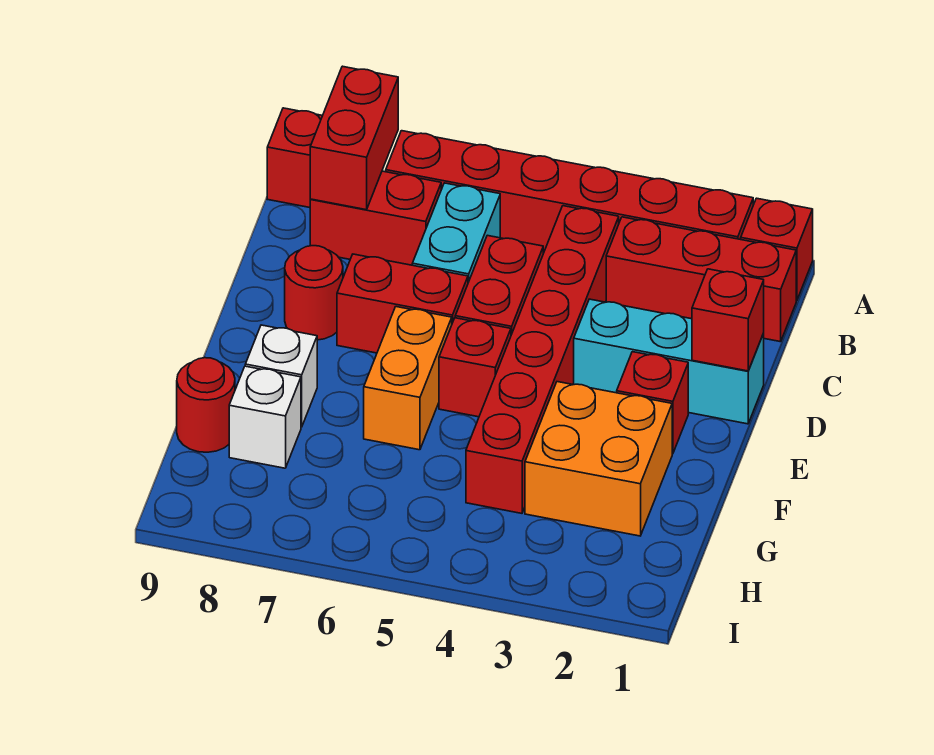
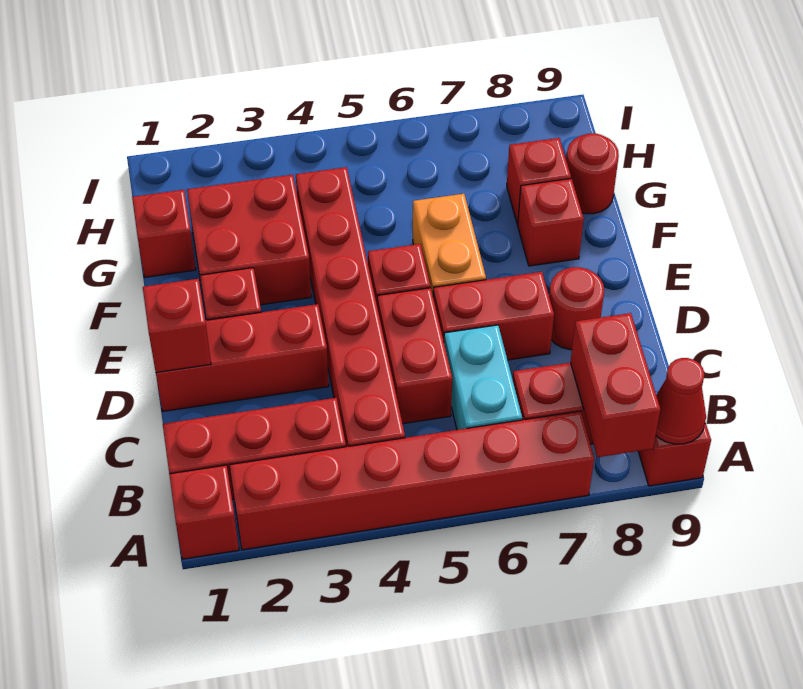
none -> red cone A9 level 2
cyan brick D1:D3 level 1 -> red brick D1:D3 level 1
orange brick F2:G3 level 1 -> red brick F2:G3 level 1
white brick F8 level 1 -> red brick F8 level 1
none -> red brick G1 level 1
white brick G8 level 1 -> red brick G8 level 1

